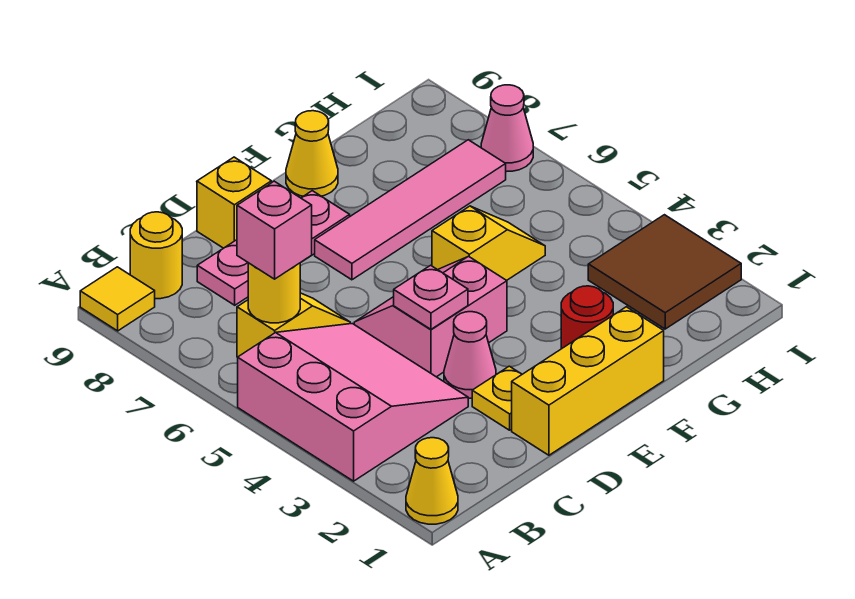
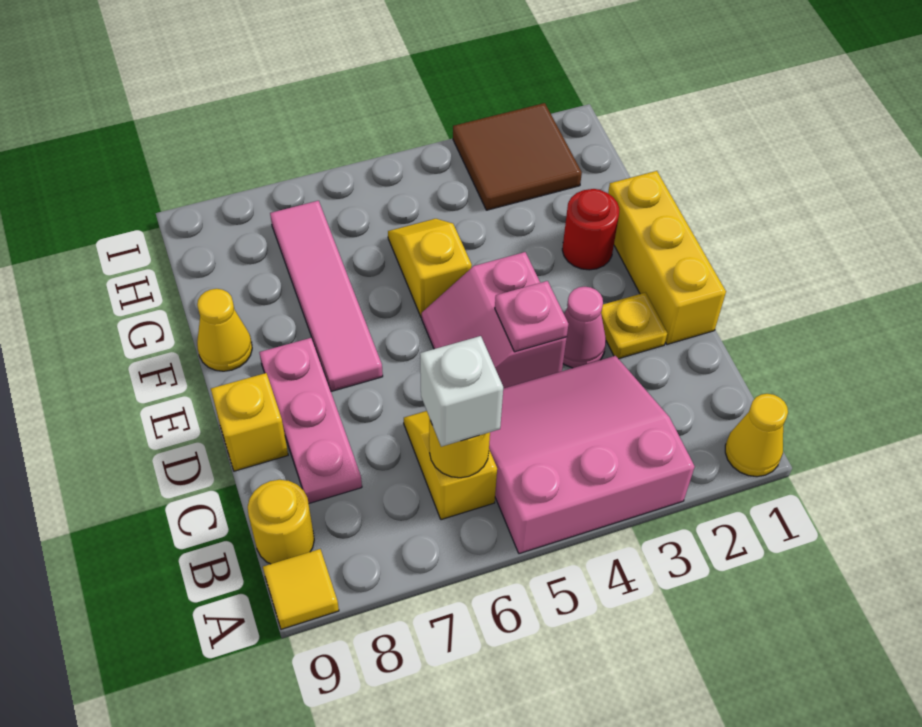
pink brick B6 level 3 -> white brick B6 level 3
pink cone I7 level 1 -> none

